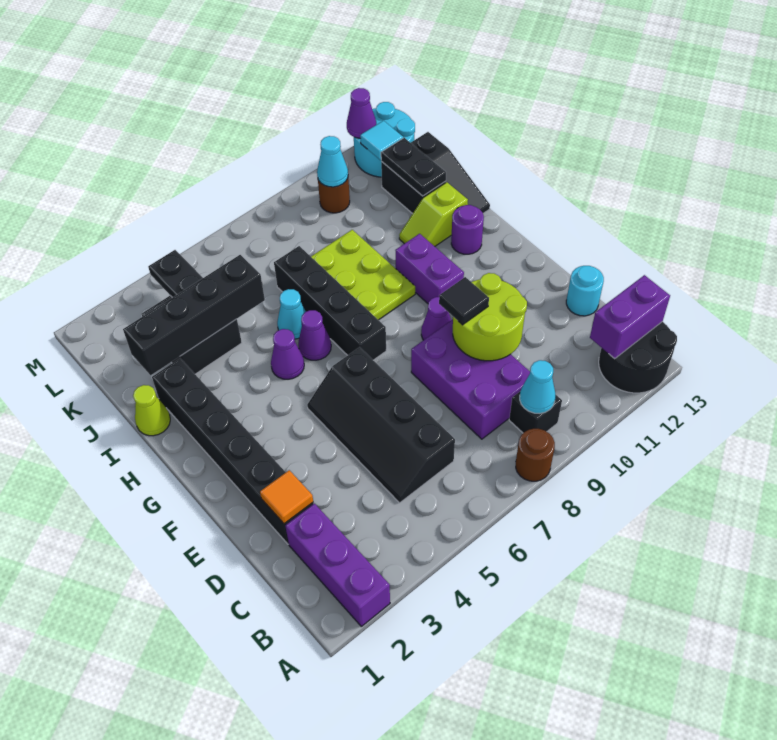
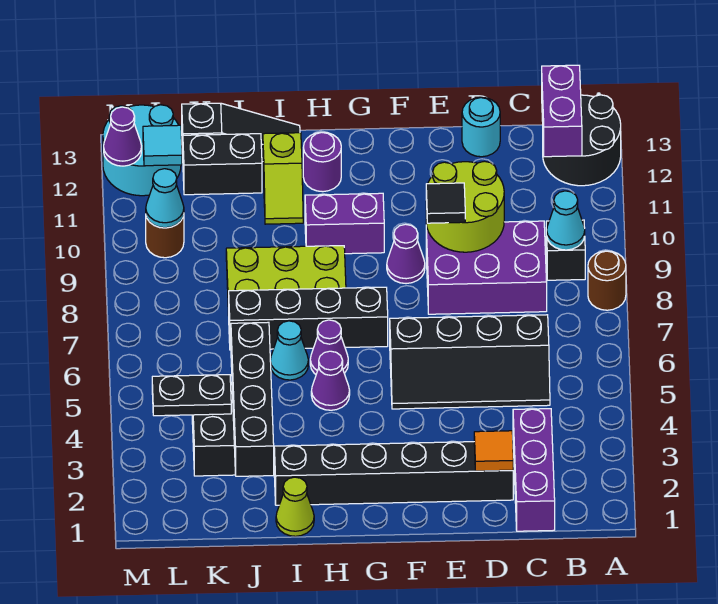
purple brick A2:C2 level 1 -> purple brick C1:C3 level 1
black plate J12:K12 level 2 -> none

